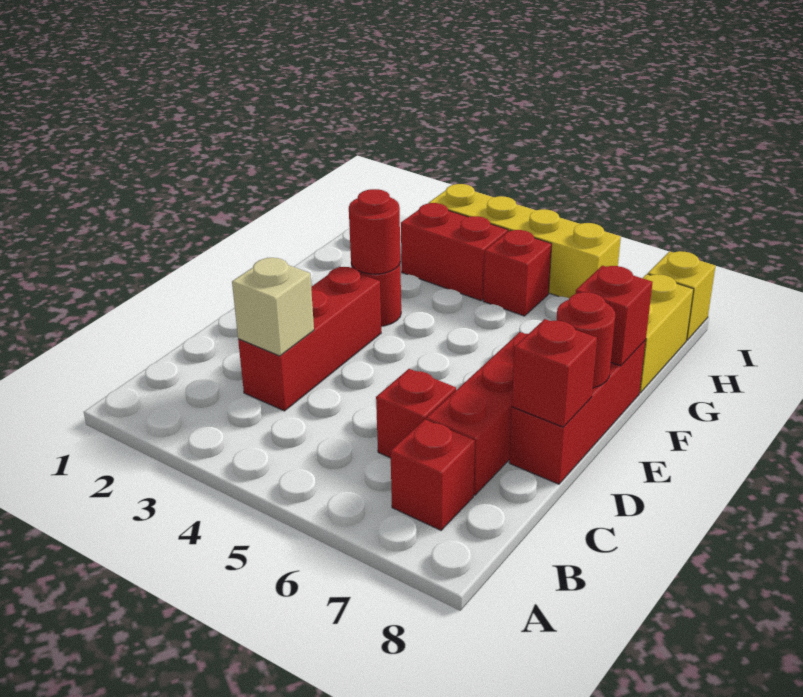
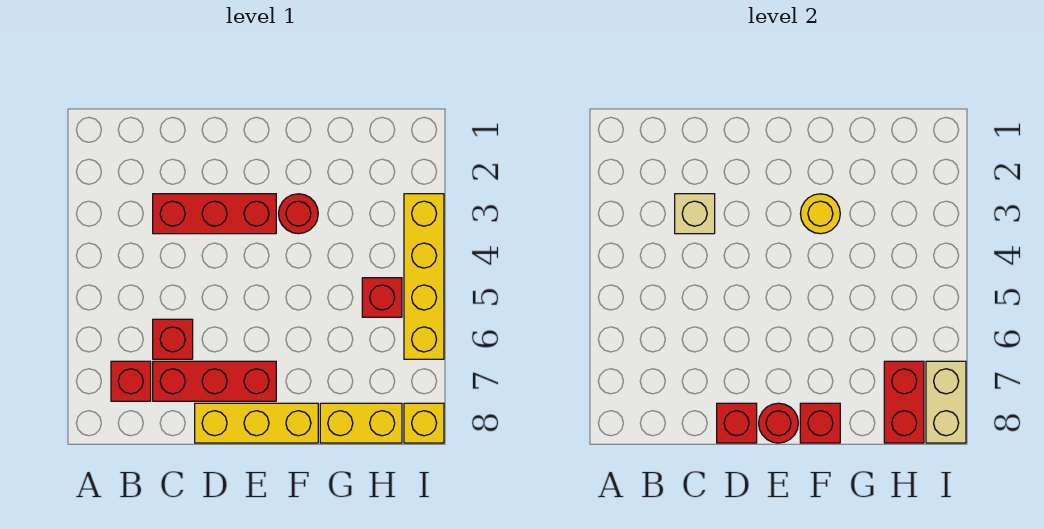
red brick D8:F8 level 1 -> yellow brick D8:F8 level 1
red round brick F3 level 2 -> yellow round brick F3 level 2
red brick H3:H4 level 1 -> red brick H7:H8 level 2
none -> tan brick I7:I8 level 2

